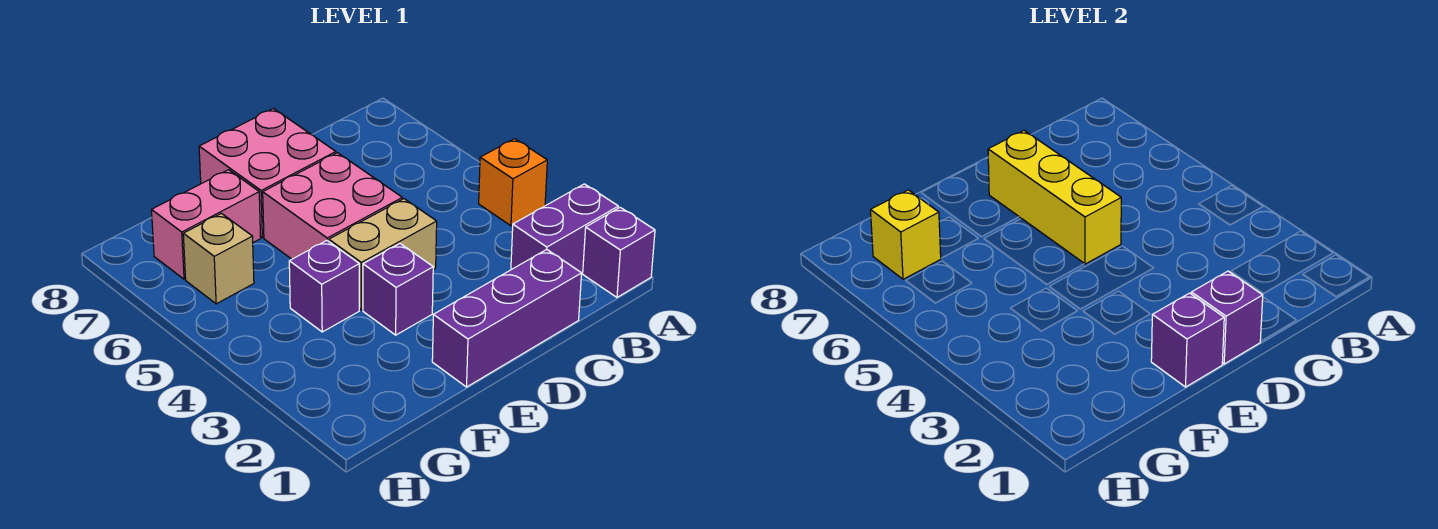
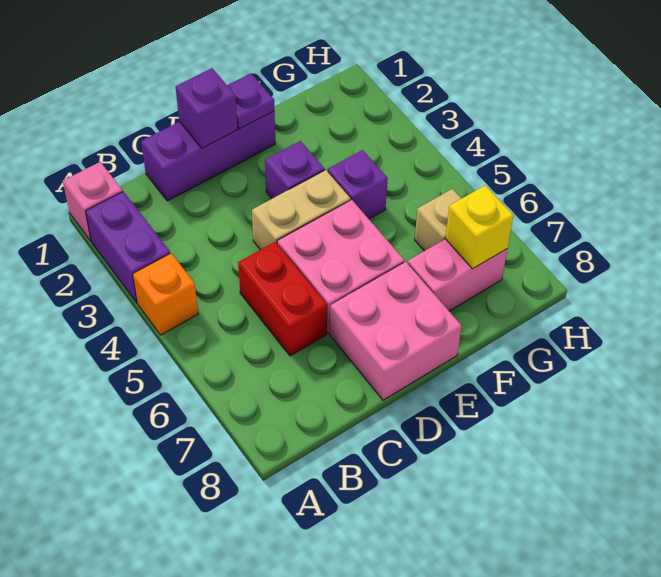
purple brick A1 level 1 -> pink brick A1 level 1
purple brick A2:B2 level 1 -> purple brick A2:A3 level 1
none -> red brick C5:C6 level 1
yellow brick D5:D7 level 2 -> none
purple brick E1 level 2 -> purple plate E1 level 2

